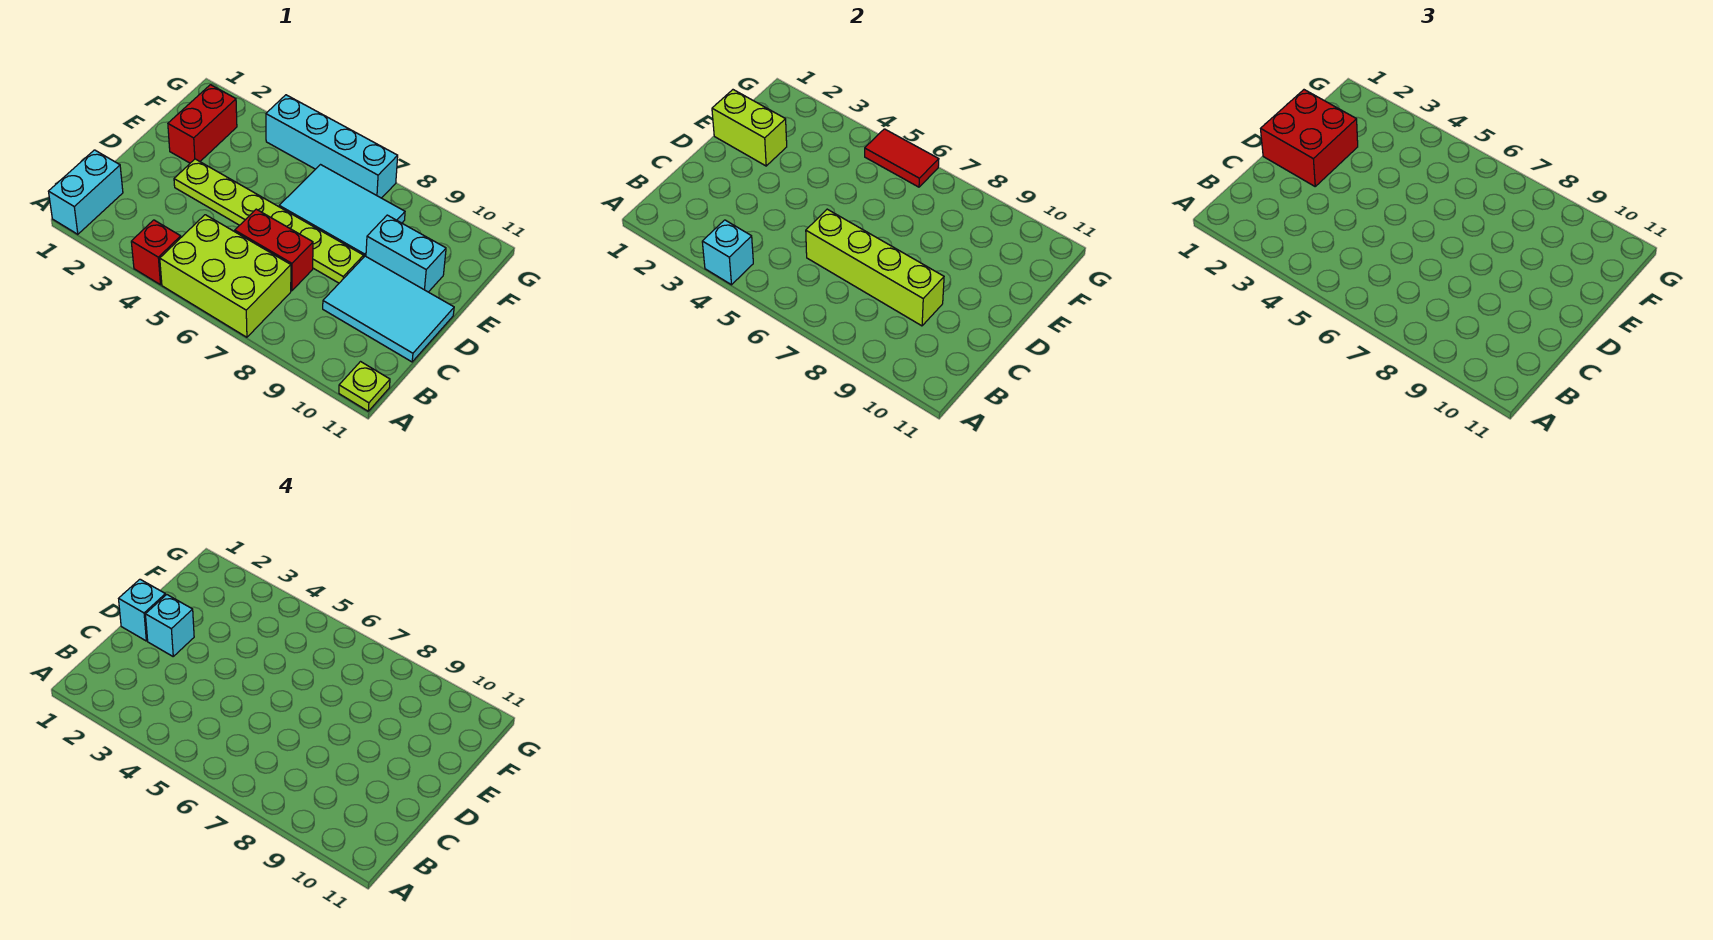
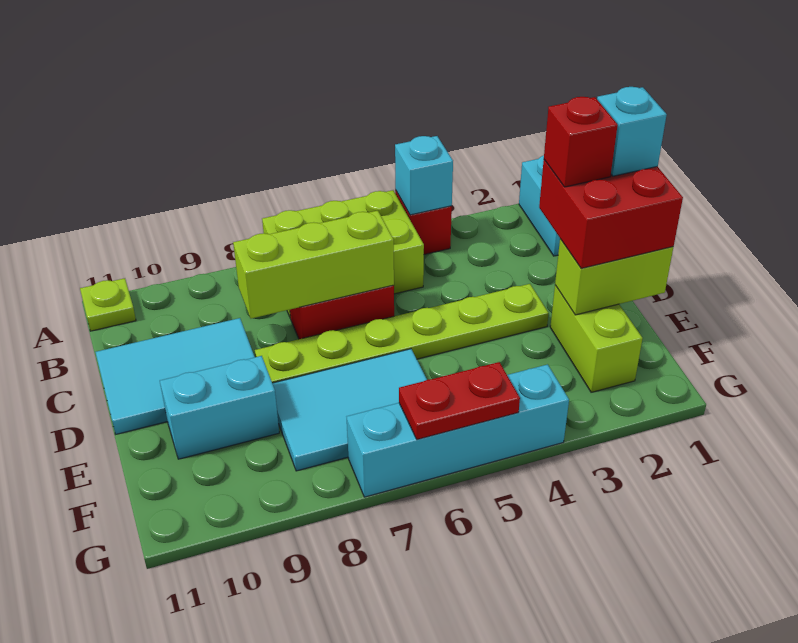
lime brick C6:C9 level 2 -> lime brick C6:C8 level 2
cyan brick D2 level 4 -> red brick D2 level 4
red brick E2:F2 level 1 -> lime brick E2:F2 level 1
red tile G5:G6 level 2 -> red plate G5:G6 level 2

